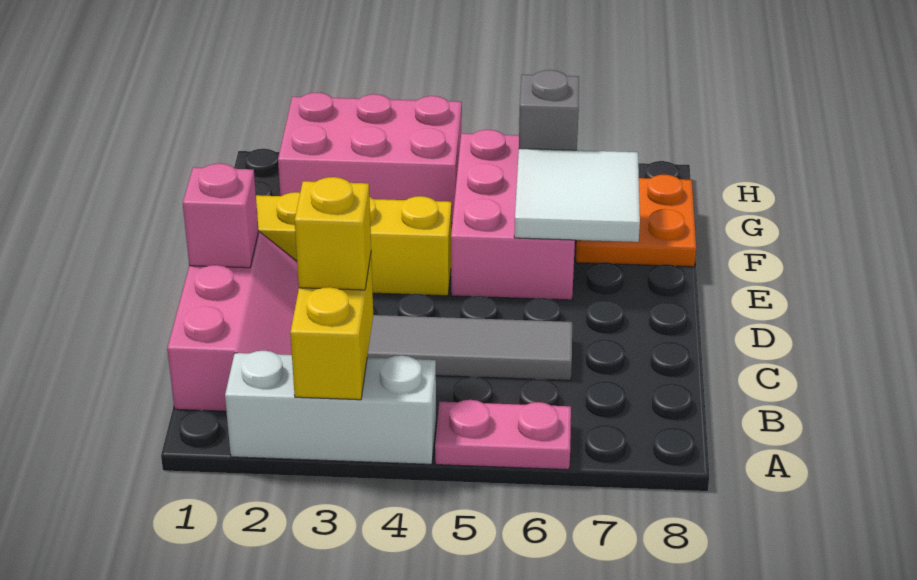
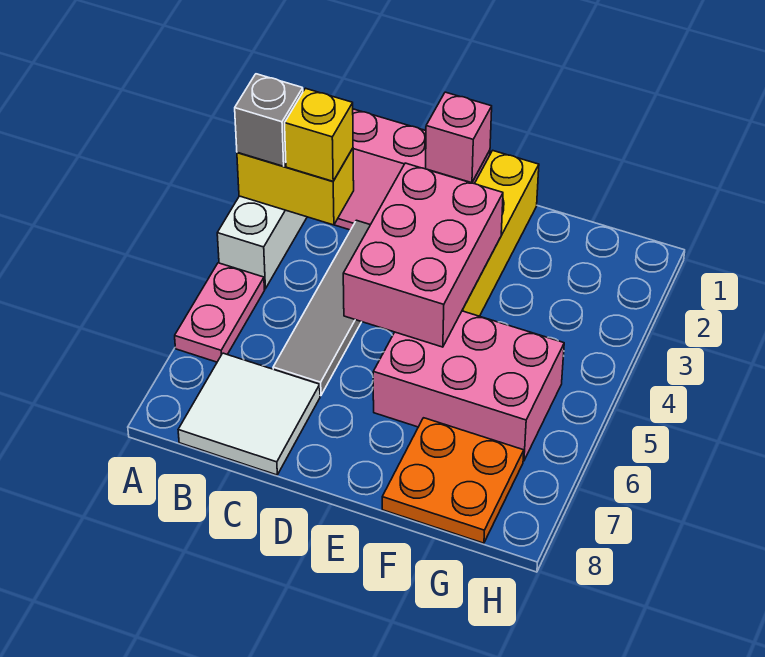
white tile E6:F7 level 2 -> white tile B7:C8 level 1
pink brick G2:H4 level 1 -> pink brick D3:E5 level 2
grey brick G6 level 2 -> grey brick A3 level 3

